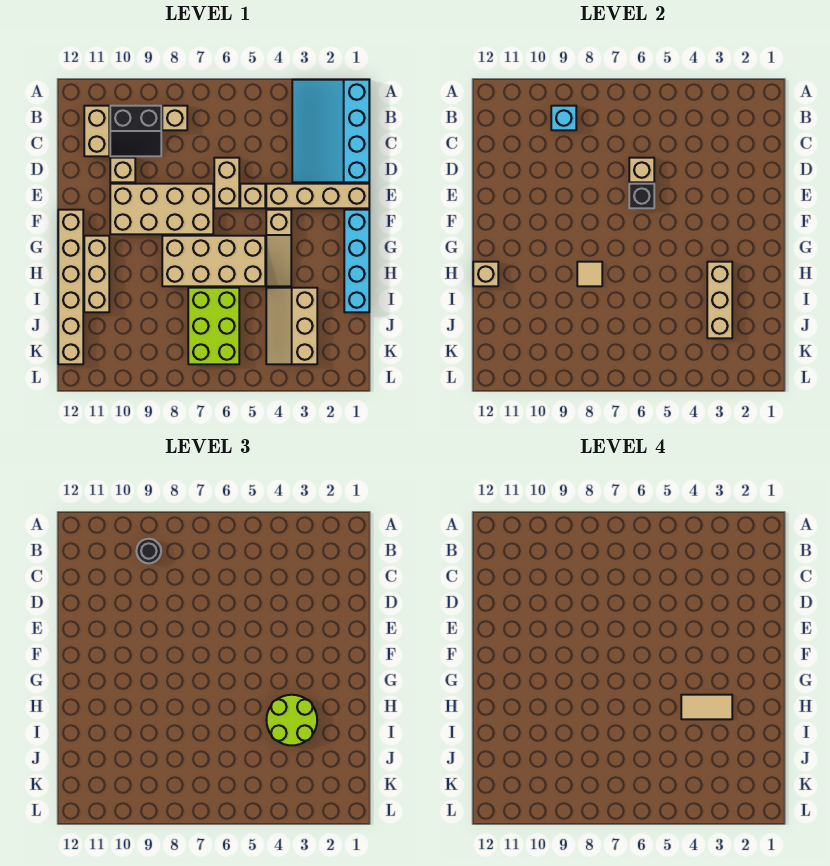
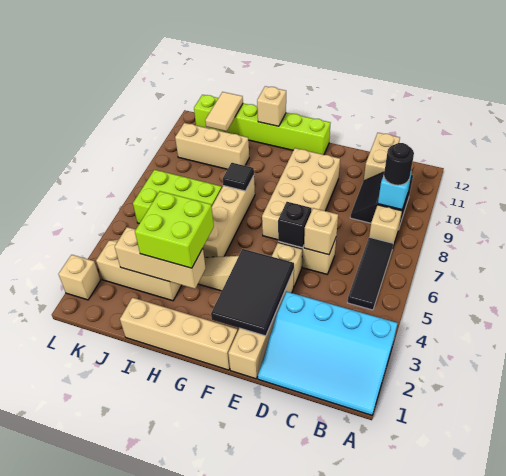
cyan slope A1:D3 level 1 top 1 -> cyan slope A1:D3 level 1 top 3
none -> black tile B5:B7 level 1
tan brick B11:C11 level 1 -> tan brick C11:C12 level 1
tan brick D10 level 1 -> tan brick L2 level 1
none -> black tile E2:F4 level 2
cyan brick F1:I1 level 1 -> tan brick F1:I1 level 1
tan brick F12:K12 level 1 -> lime brick F12:K12 level 1
tan brick G5:H8 level 1 -> tan brick H5:H8 level 1
tan brick G11:I11 level 1 -> tan brick I10:K10 level 1
lime round brick H3:I4 level 3 -> lime brick H3:I4 level 3
tan tile H3:H4 level 4 -> tan tile J11:J12 level 2
tan tile H8 level 2 -> black tile H8 level 2

